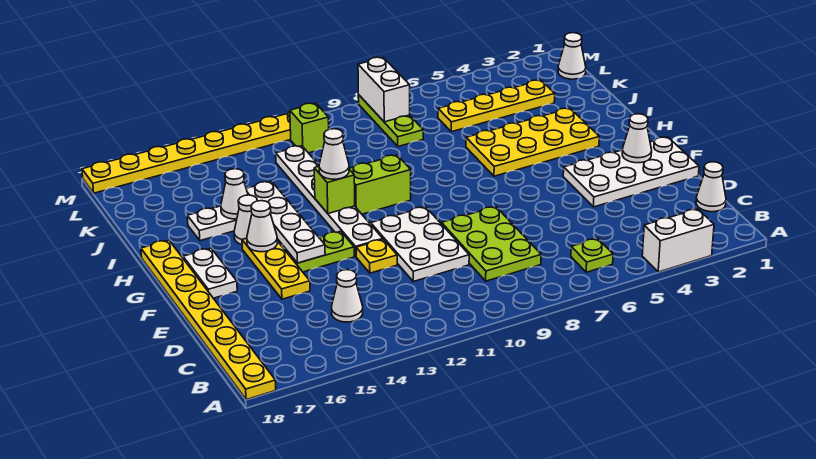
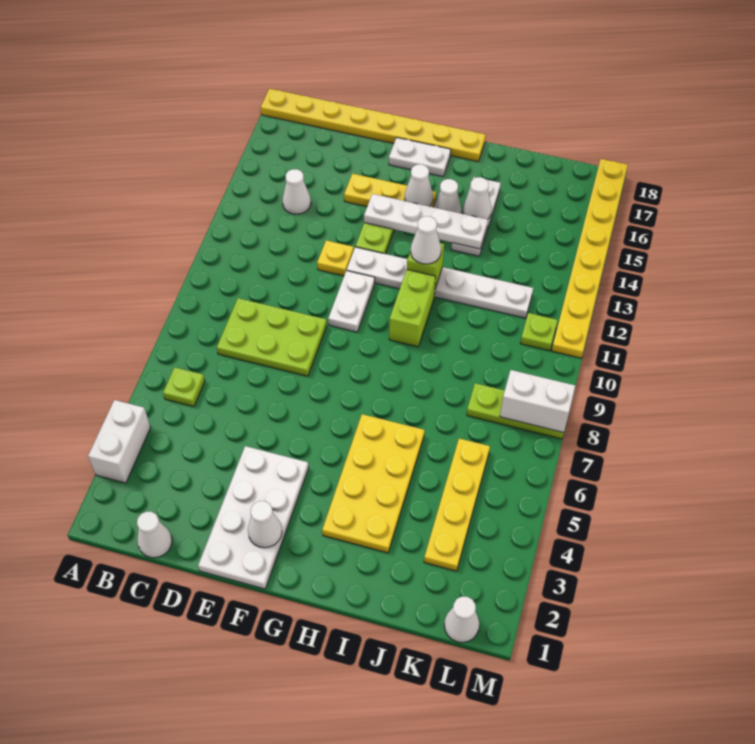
white plate D10:F11 level 1 -> white plate F10:F11 level 1
lime brick L11 level 1 -> lime plate L11 level 1

